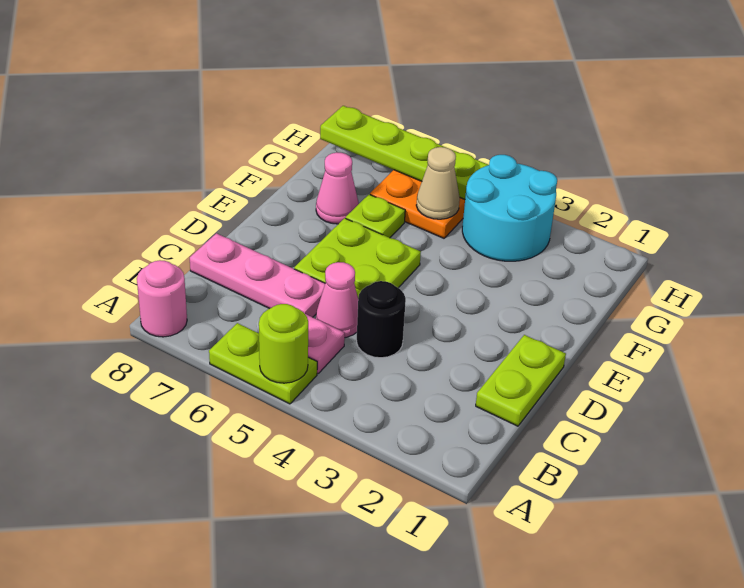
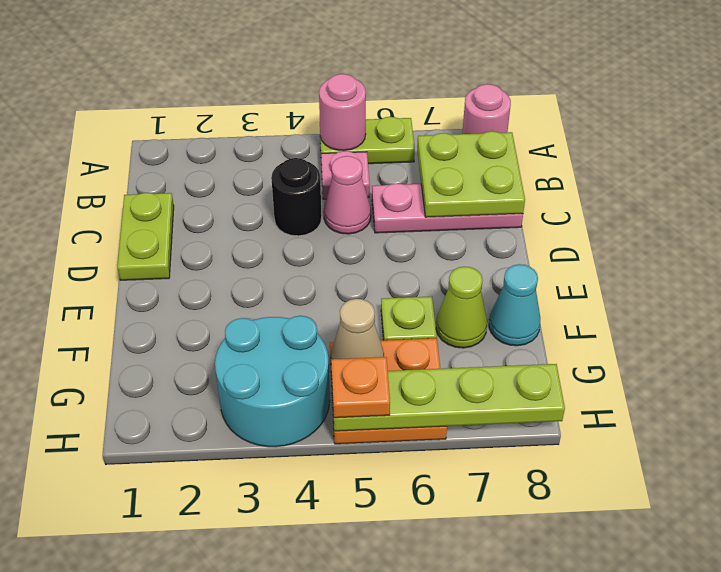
lime round brick A5 level 2 -> pink round brick A5 level 2
lime plate D5:E6 level 1 -> lime plate B7:C8 level 2
pink cone F7 level 1 -> lime cone F7 level 1
none -> cyan cone F8 level 1
none -> orange plate H5 level 3

